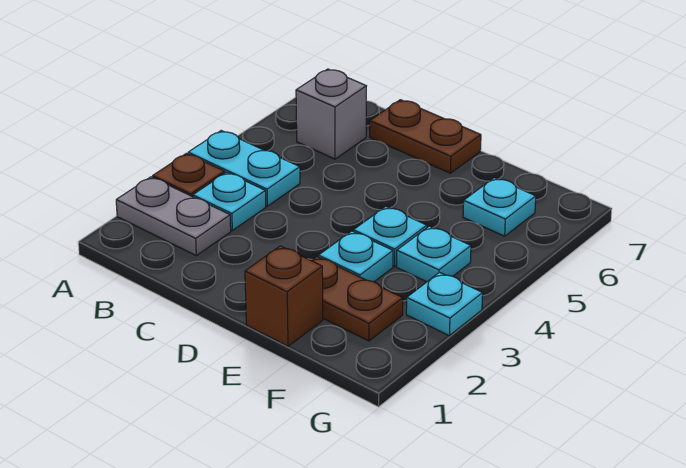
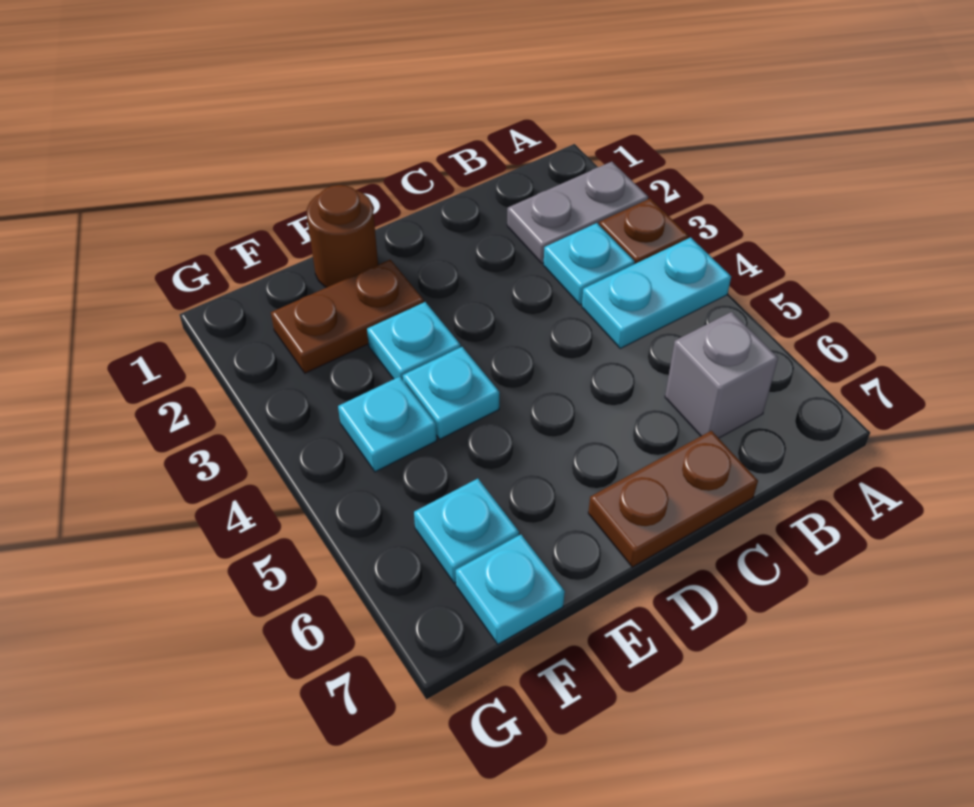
brown brick E1 level 1 -> brown round brick E1 level 1
cyan plate G3 level 1 -> cyan plate F7 level 1

